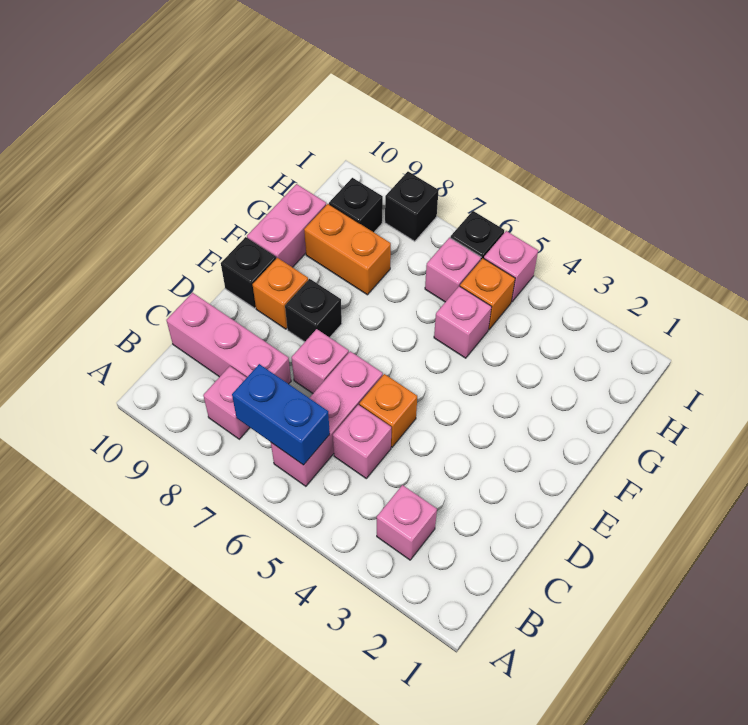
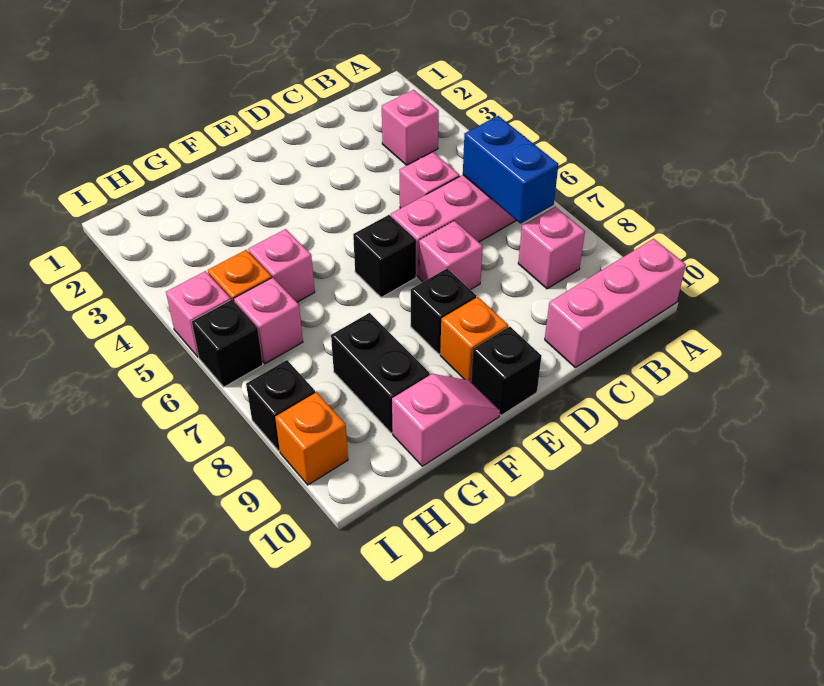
pink brick C8:C10 level 1 -> pink brick A10:C10 level 1
orange brick D5 level 1 -> orange brick I9 level 1
pink brick F10:G10 level 1 -> pink slope F10:G10 level 1 top G
orange brick G8:G9 level 1 -> black brick G8:G9 level 1
black brick H9 level 1 -> black brick E6 level 1

